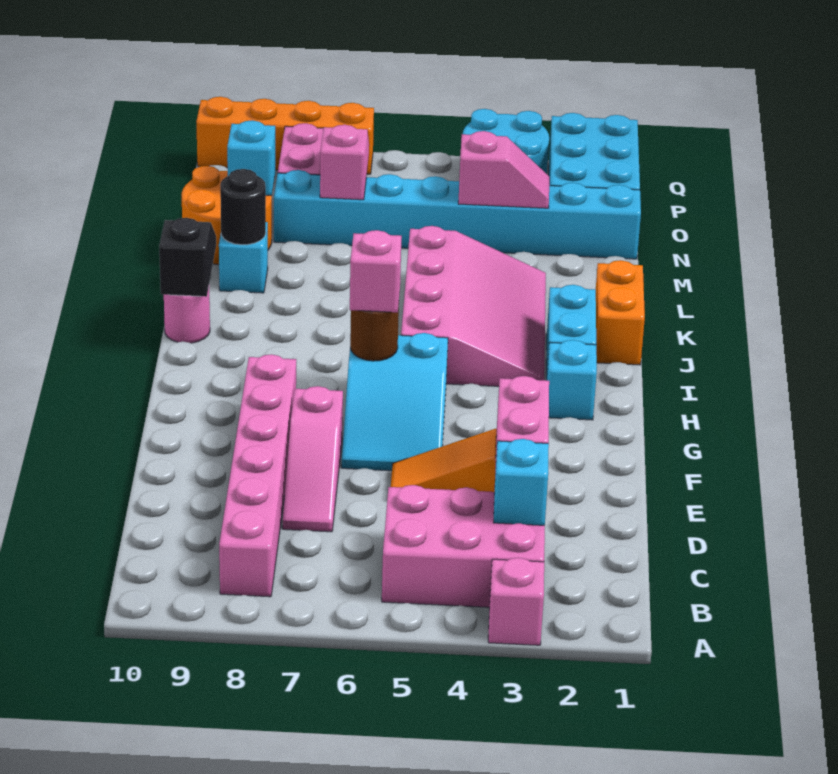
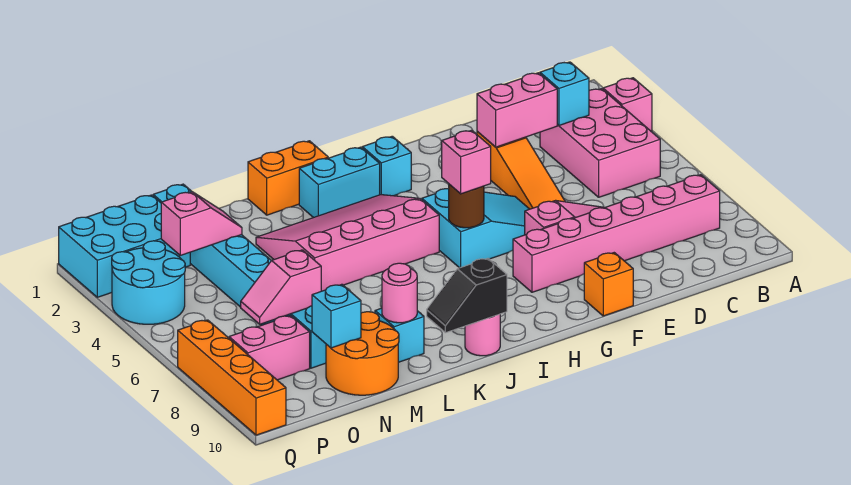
none -> orange brick F10 level 1
black round brick L9 level 2 -> pink round brick L9 level 2
pink slope N3:N4 level 2 top 4 -> pink slope N3:O3 level 2 top O

